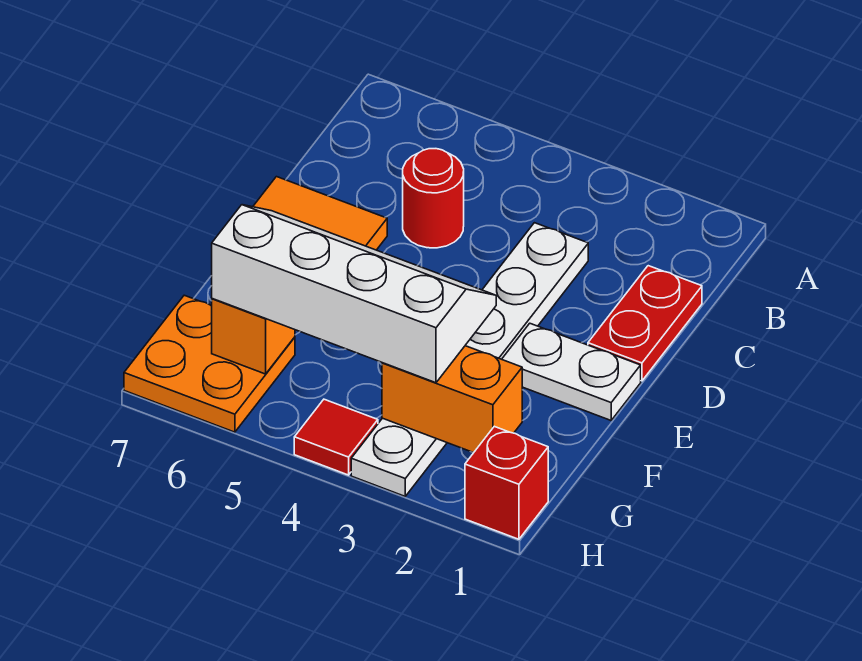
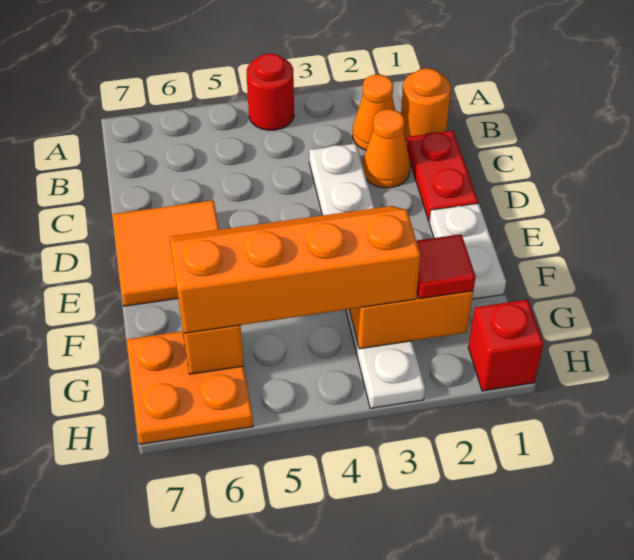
none -> orange round brick B1 level 1
none -> orange cone B2 level 1
none -> orange cone C2 level 1
red round brick C5 level 1 -> red round brick A4 level 1
white plate E1:E2 level 1 -> white plate E1:F1 level 1
white slope F3:G6 level 3 top G -> orange slope F3:G6 level 3 top G
red tile H4 level 1 -> red tile G2 level 3

